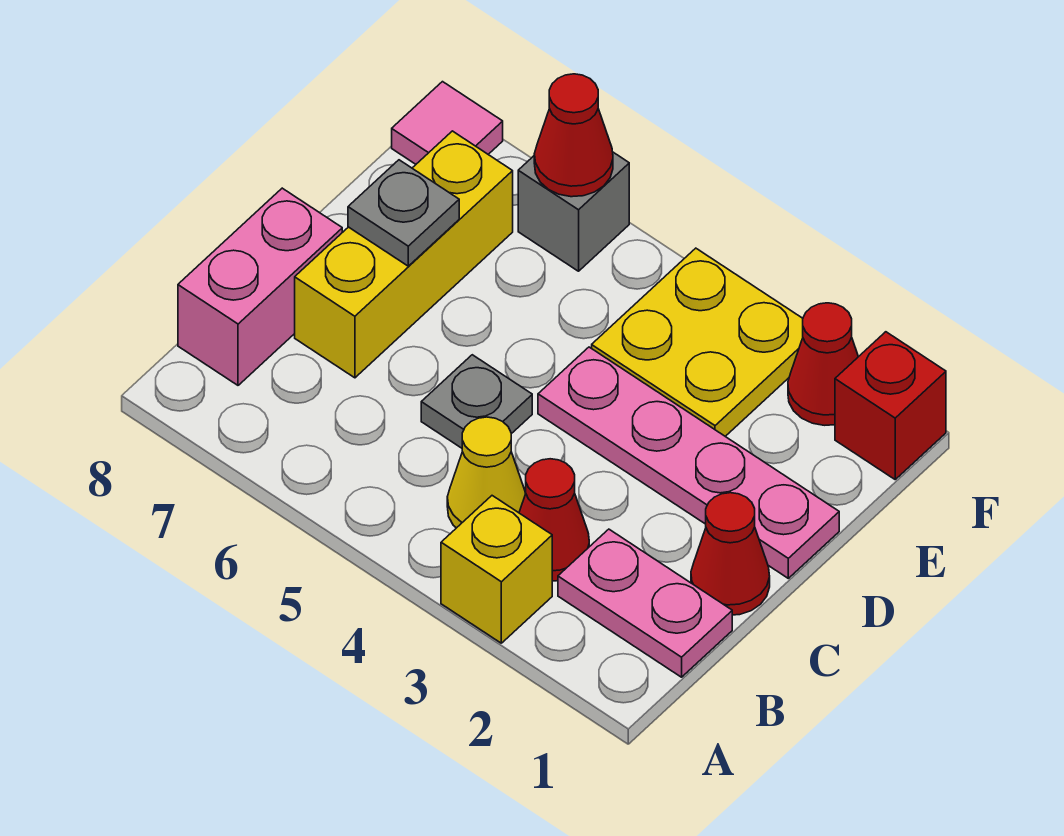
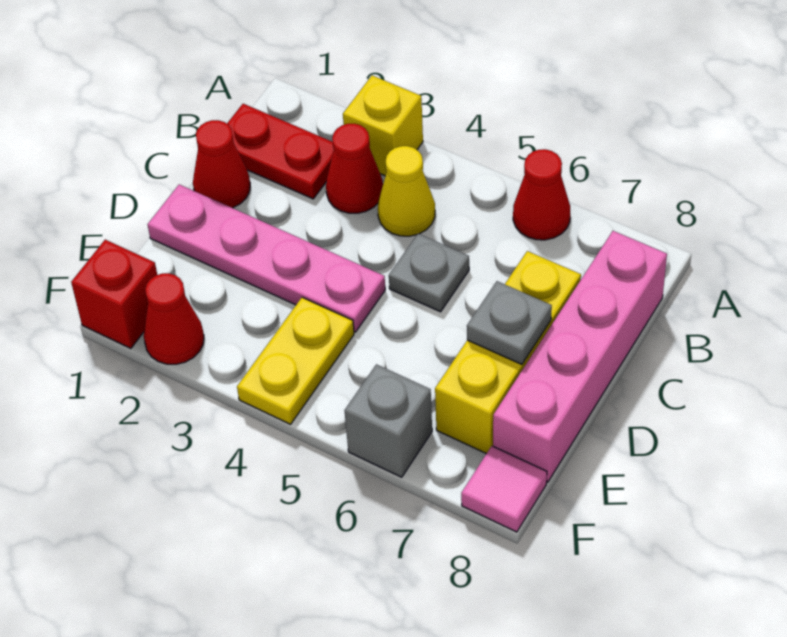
pink plate B1:B2 level 1 -> red plate B1:B2 level 1
pink brick B8:C8 level 1 -> pink brick B8:E8 level 1
yellow plate E3:F4 level 1 -> yellow plate E4:F4 level 1
red cone F6 level 2 -> red cone A6 level 1

